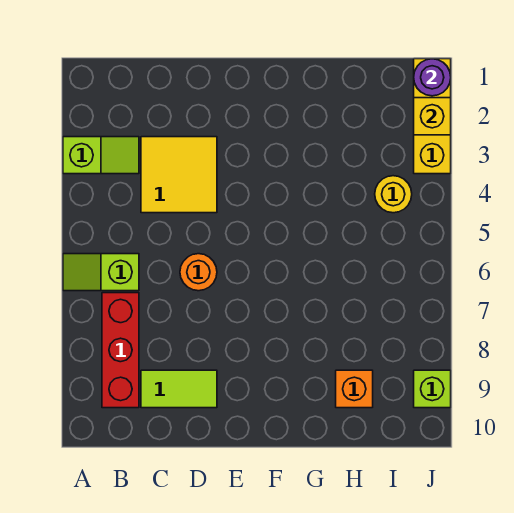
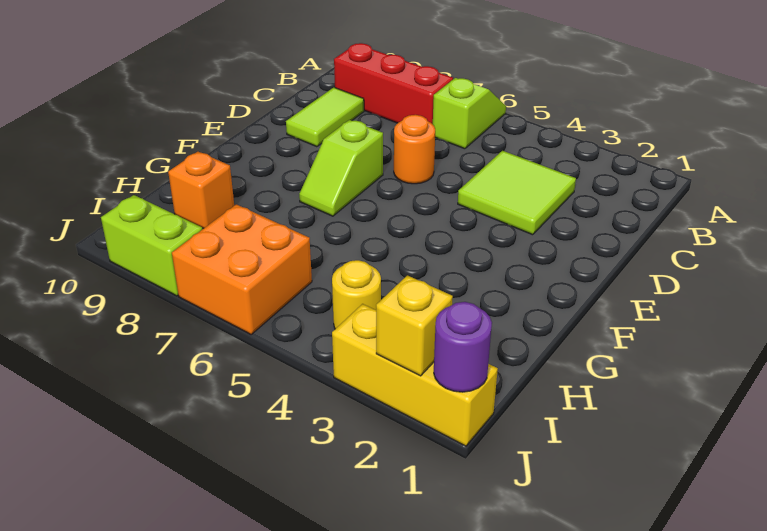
lime slope A3:B3 level 1 top A -> lime slope E7:F7 level 1 top E
yellow tile C3:D4 level 1 -> lime tile C3:D4 level 1
none -> orange brick I6:J7 level 1
lime brick J9 level 1 -> lime brick J8:J9 level 1

